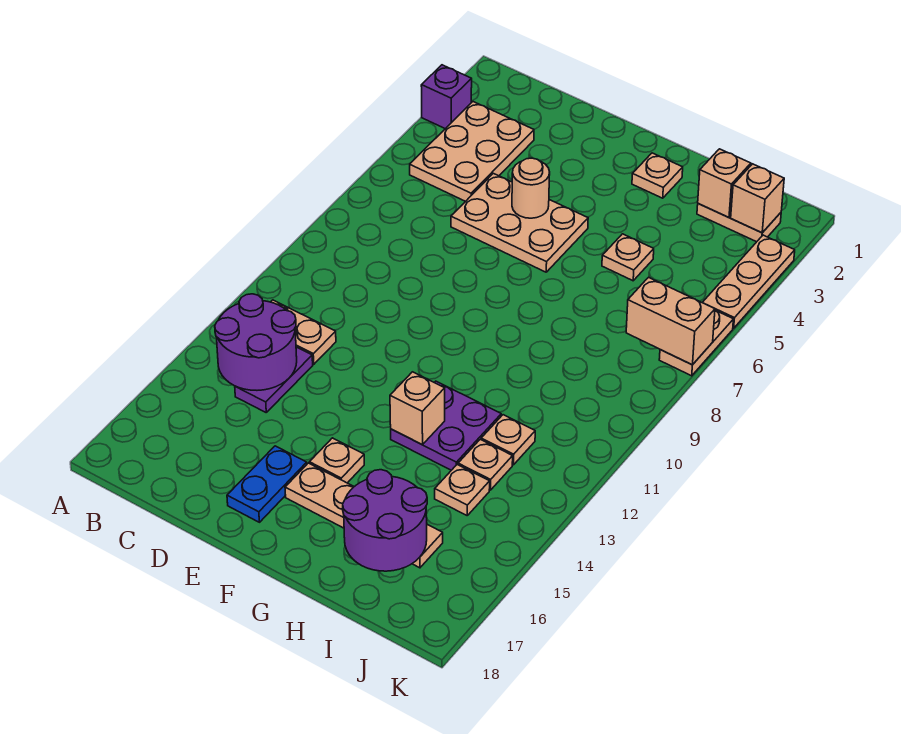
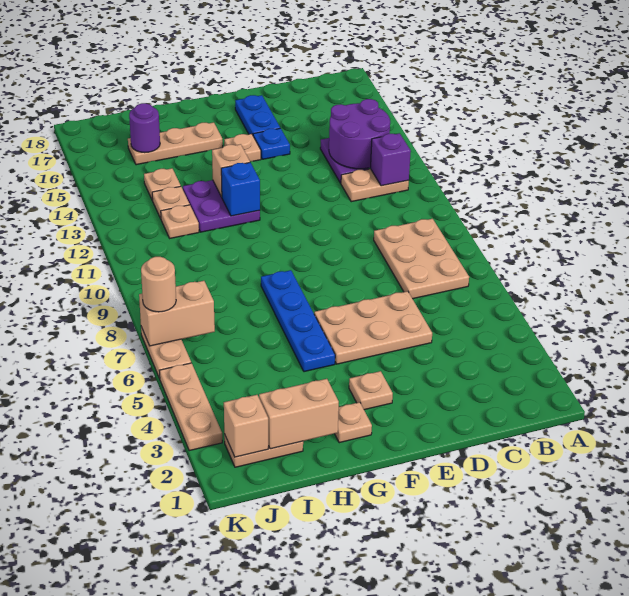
purple brick A3 level 1 -> purple brick B12 level 2
tan plate B3:C5 level 1 -> tan plate B7:C9 level 1
tan round brick E5 level 2 -> tan round brick K7 level 3
none -> blue plate E15 level 1
tan plate F16:I16 level 1 -> tan plate G16:I16 level 1
none -> blue plate G5:G8 level 1
none -> blue brick G12 level 2
tan plate H5 level 1 -> tan plate F3 level 1
purple round brick H16:I17 level 2 -> purple round brick I16 level 2
tan brick I2 level 2 -> tan brick H2:I2 level 2

